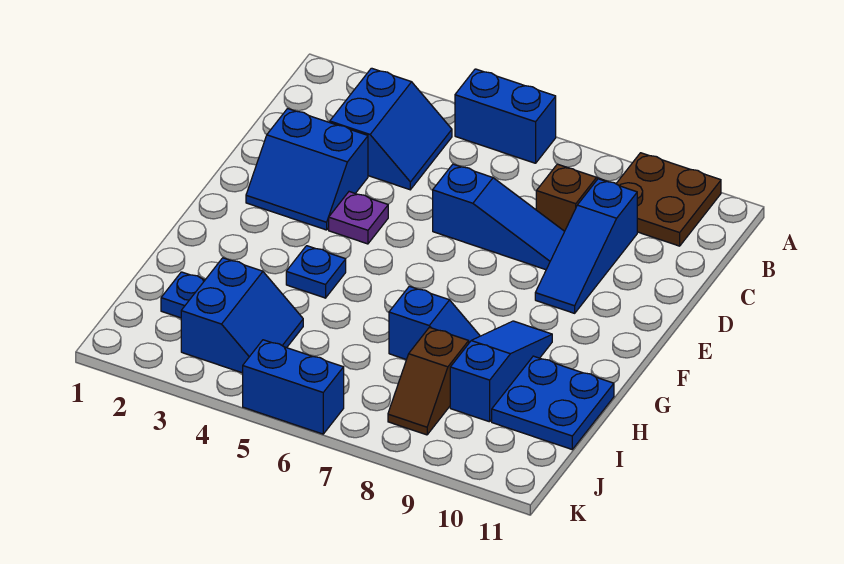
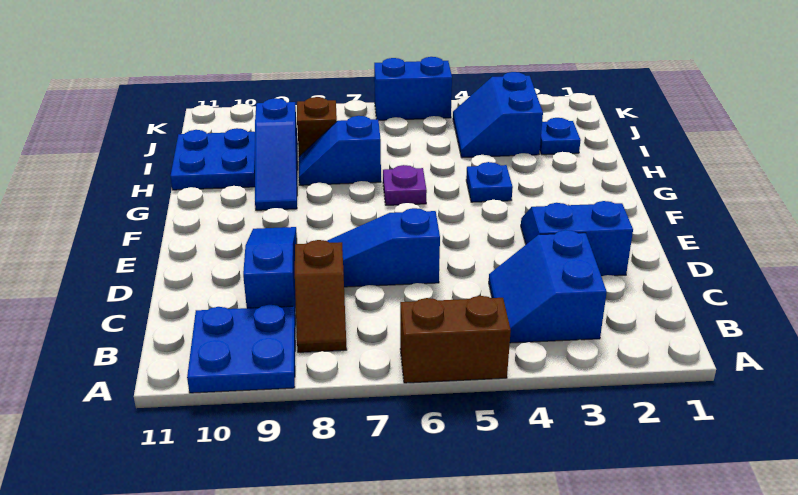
blue brick A5:A6 level 1 -> brown brick A5:A6 level 1
brown plate A9:B10 level 1 -> blue plate A9:B10 level 1
purple plate E4 level 1 -> purple plate G6 level 1

